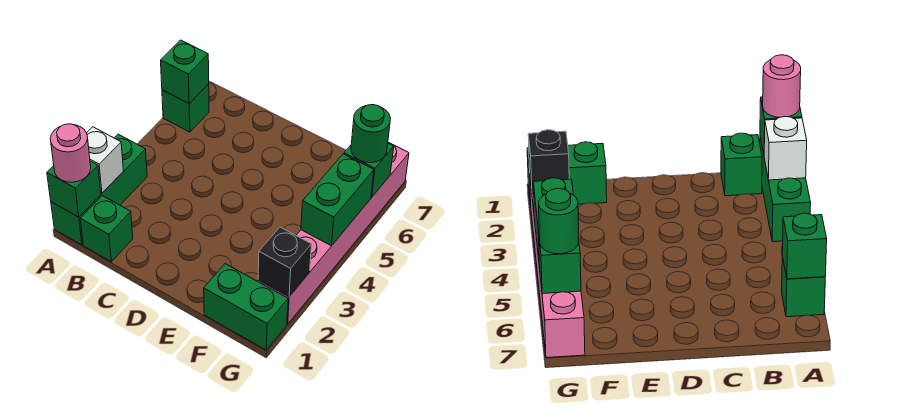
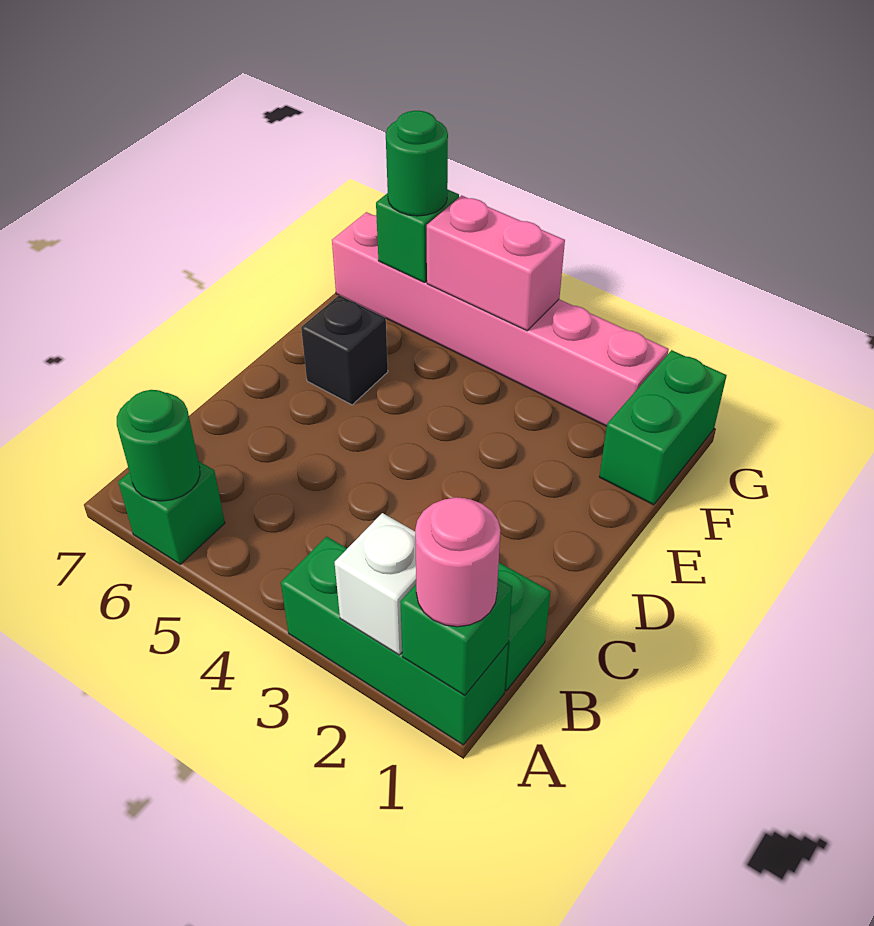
green brick A6 level 2 -> green round brick A6 level 2
black brick G2 level 2 -> black brick E6 level 1
green brick G4:G5 level 2 -> pink brick G4:G5 level 2

